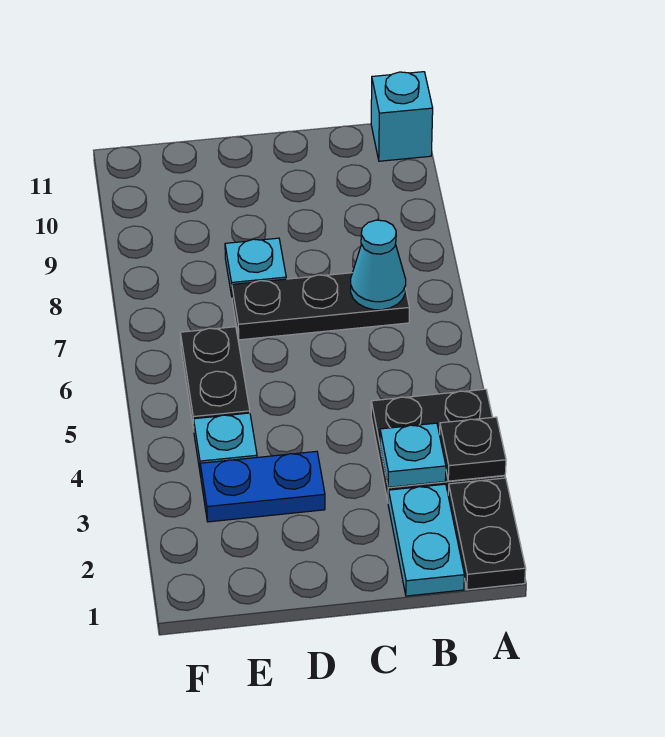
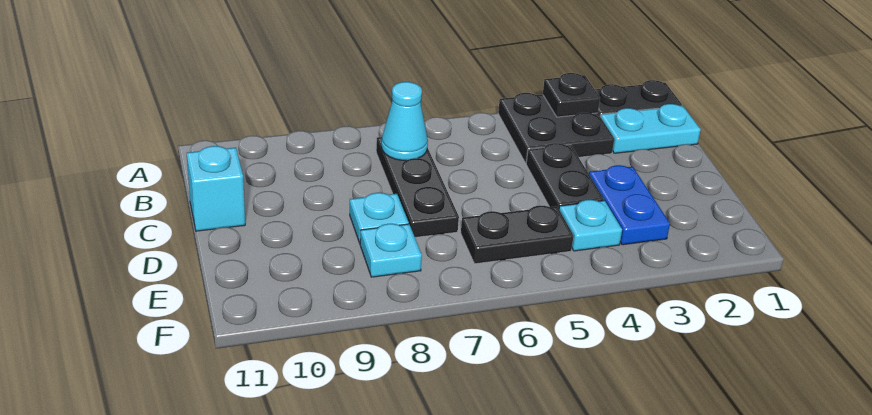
cyan brick A11 level 1 -> cyan brick C11 level 1
cyan plate B3 level 2 -> cyan plate E8 level 1
none -> black plate C4:D4 level 1

